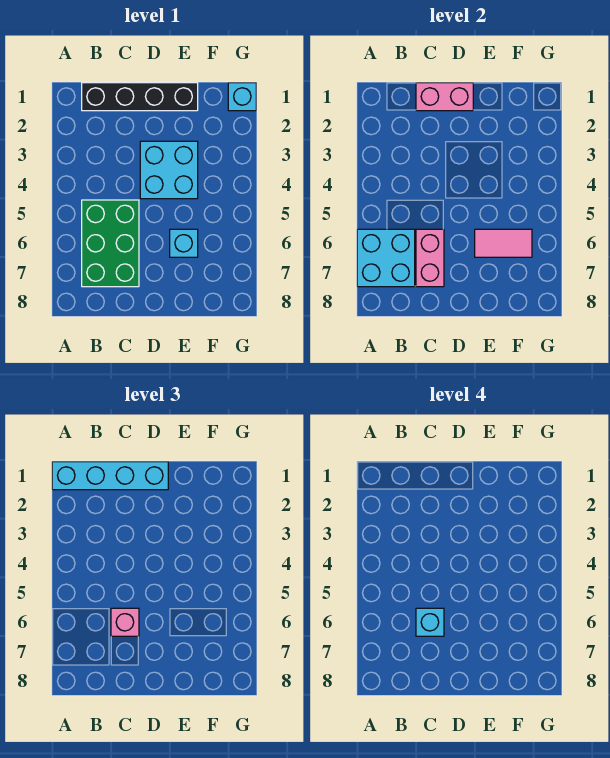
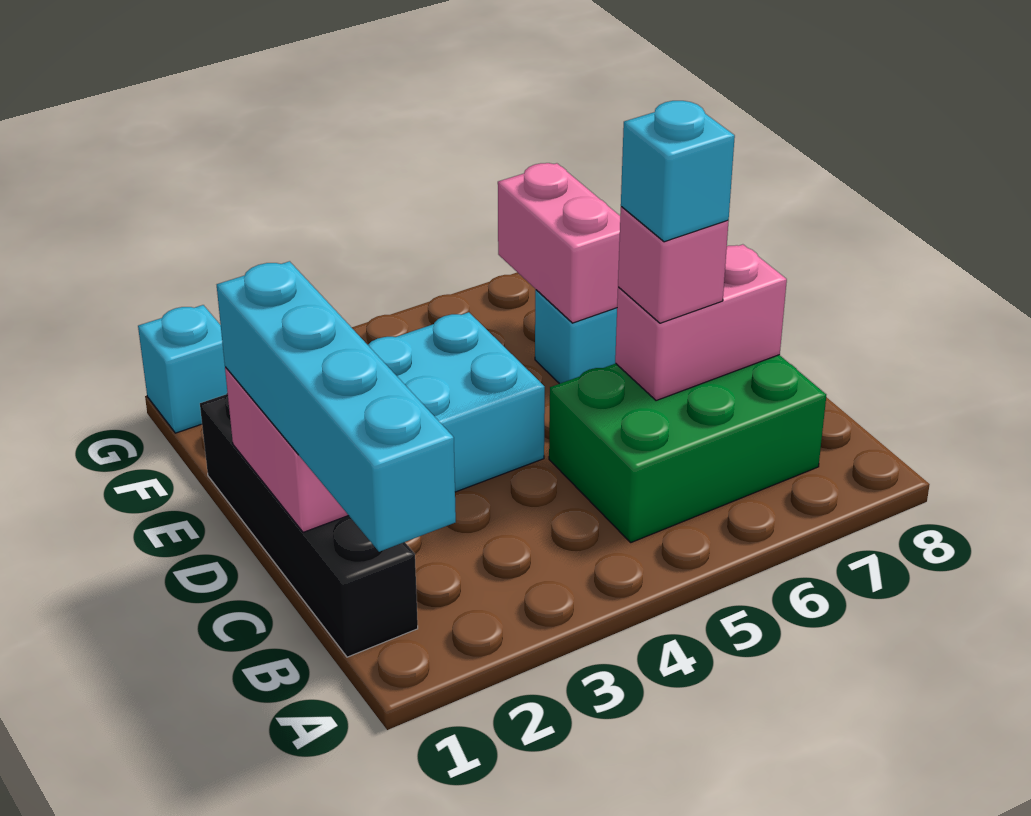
cyan brick A6:B7 level 2 -> none
pink tile E6:F6 level 2 -> pink brick E6:F6 level 2

